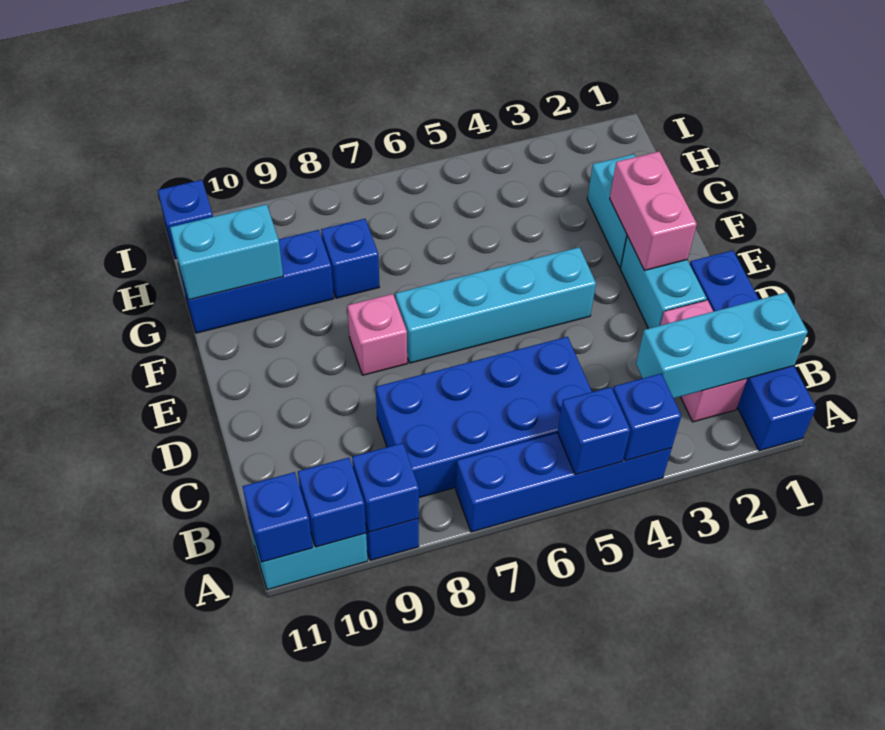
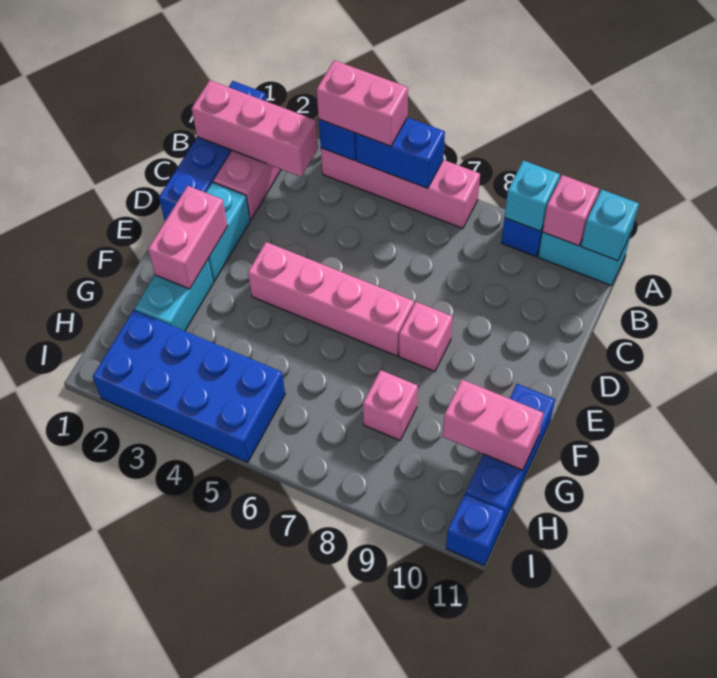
blue brick A4:A7 level 1 -> pink brick A4:A7 level 1
none -> pink brick A4:A5 level 3
blue brick A5 level 2 -> blue brick A5:A6 level 2
blue brick A9 level 2 -> cyan brick A9 level 2
blue brick A10 level 2 -> pink brick A10 level 2
blue brick A11 level 2 -> cyan brick A11 level 2
cyan brick B1:B3 level 2 -> pink brick B1:B3 level 2
blue brick B5:C8 level 1 -> blue brick H2:I5 level 1
cyan brick E4:E7 level 1 -> pink brick E4:E7 level 1
blue brick G8 level 1 -> pink brick G8 level 1
blue brick G9:G11 level 1 -> blue brick F11:H11 level 1
cyan brick G10:G11 level 2 -> pink brick G10:G11 level 2

